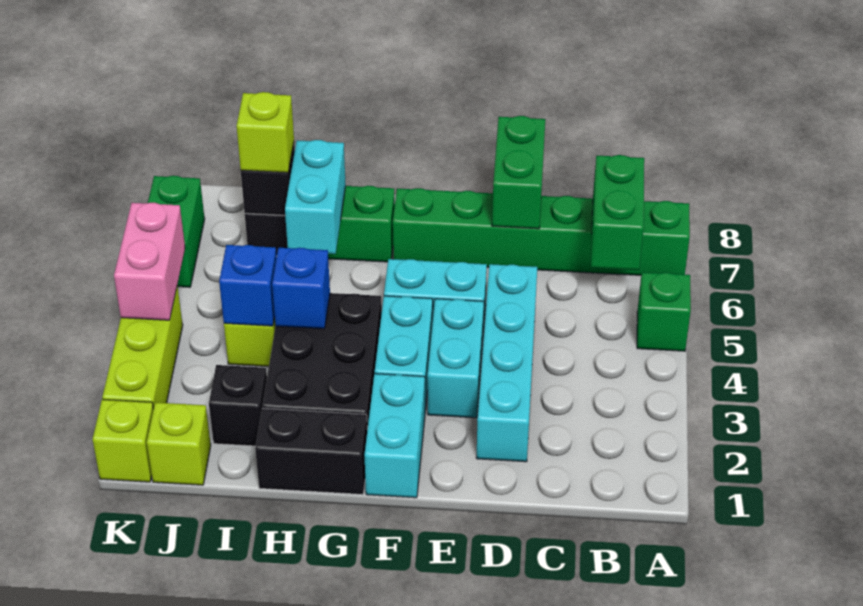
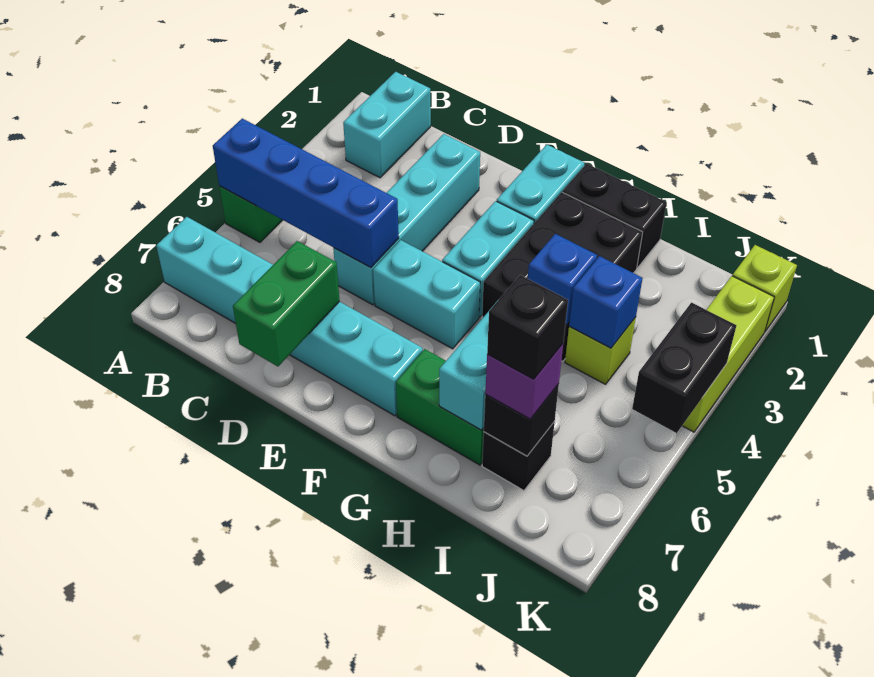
none -> blue brick A5:D5 level 2
green brick A7:F7 level 1 -> cyan brick A7:F7 level 1
green brick B6:B7 level 2 -> none
cyan brick E3:E4 level 1 -> cyan brick B1:B2 level 1
black brick I2 level 1 -> black brick I7 level 4
lime brick I7 level 3 -> purple brick I7 level 3
lime brick J1 level 1 -> none
pink brick K4:K5 level 2 -> black brick K4:K5 level 2
green brick K6:K7 level 1 -> none

